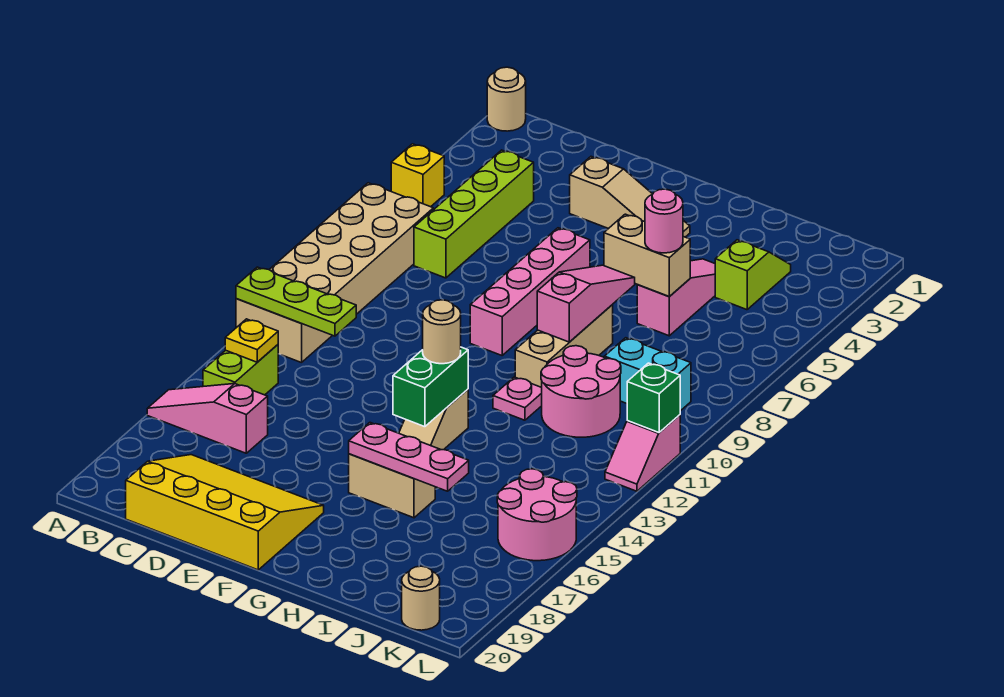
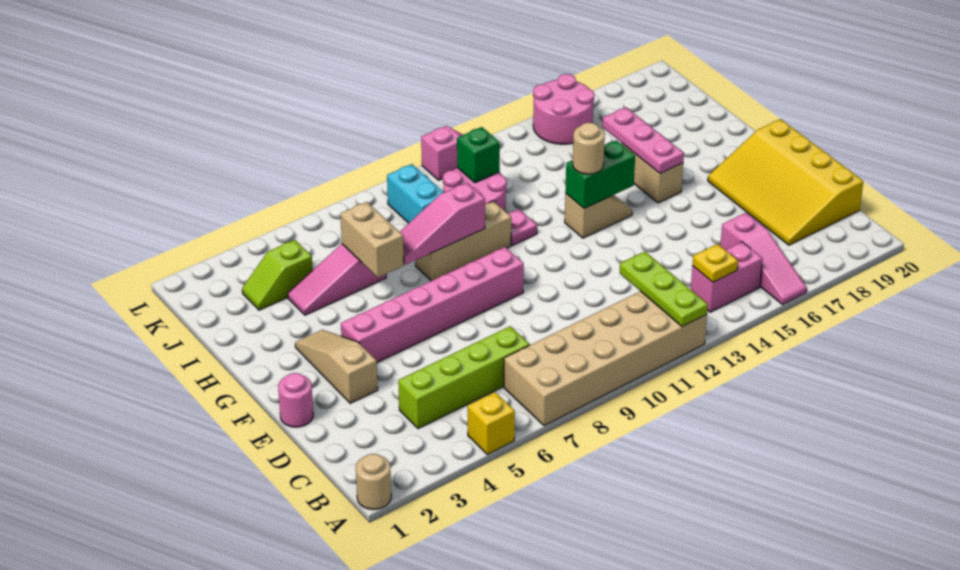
lime brick B14:B15 level 1 -> pink brick B14:B15 level 1
pink brick F6:F9 level 1 -> pink brick F4:F9 level 1
pink round brick I6 level 3 -> pink round brick E1 level 1
tan round brick K20 level 1 -> none
green brick L11 level 2 -> green brick J11 level 2

